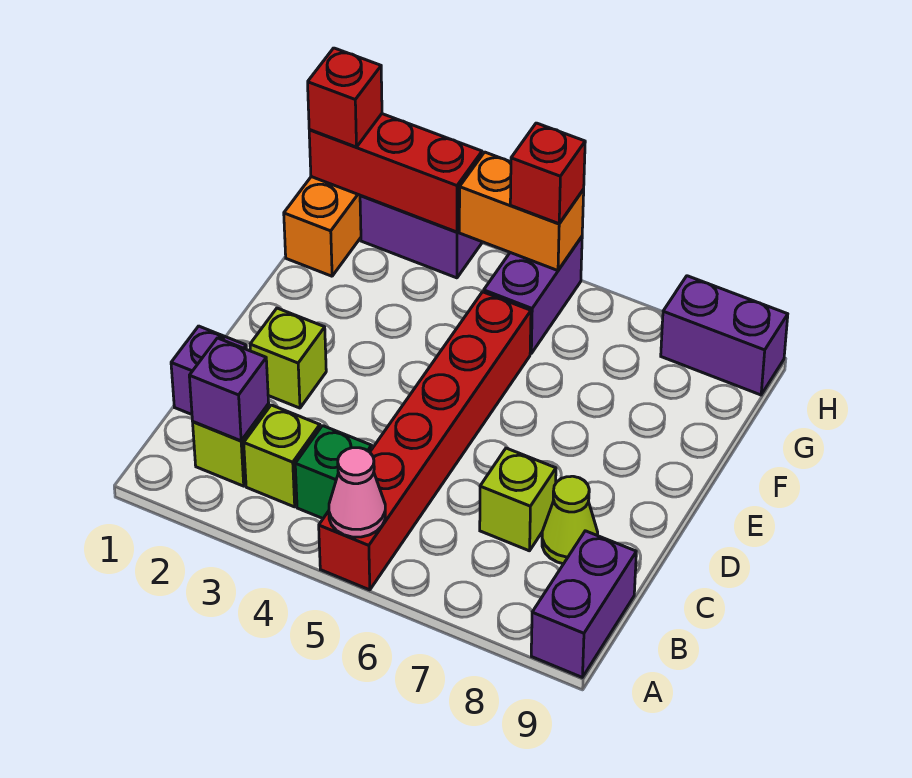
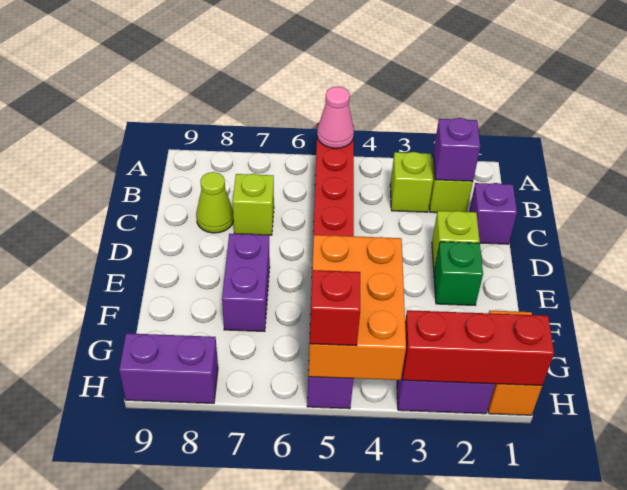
purple brick A9:B9 level 1 -> purple brick E7:F7 level 1
green brick B4 level 1 -> green brick E2 level 1
red brick H1 level 3 -> none
orange brick H4:H5 level 2 -> orange brick F4:H5 level 2

